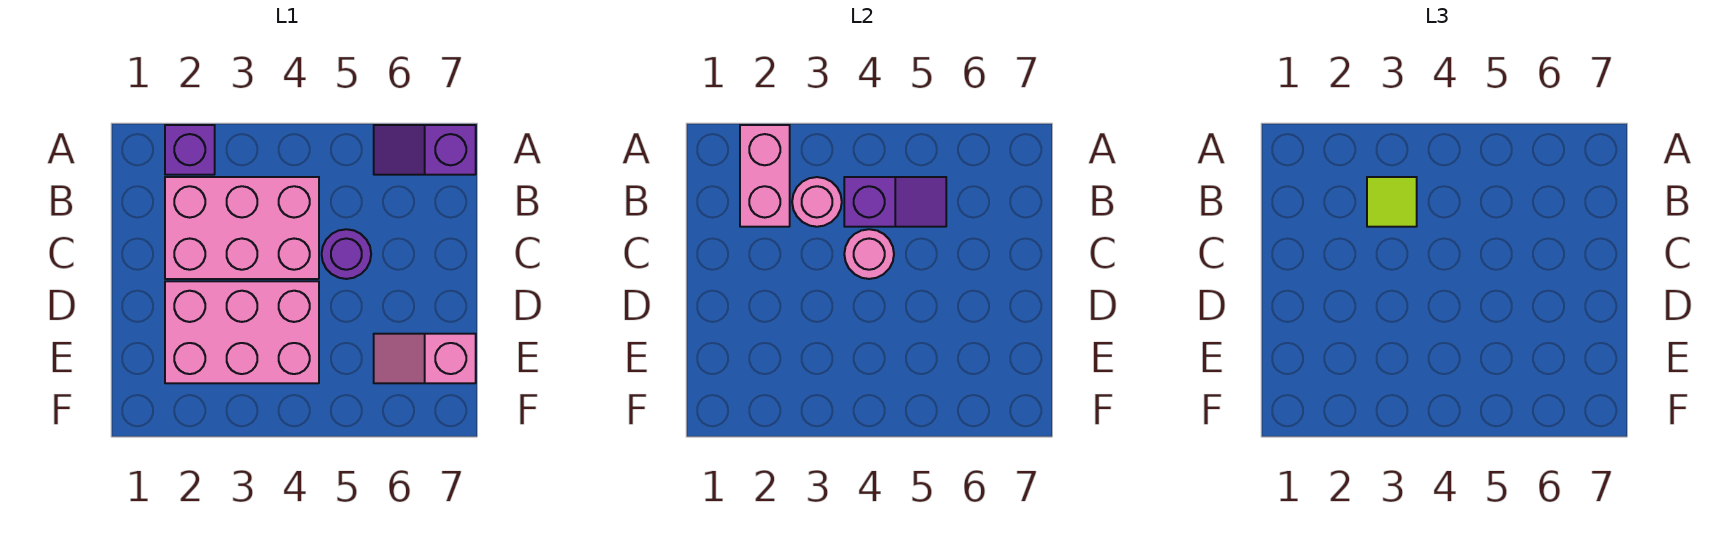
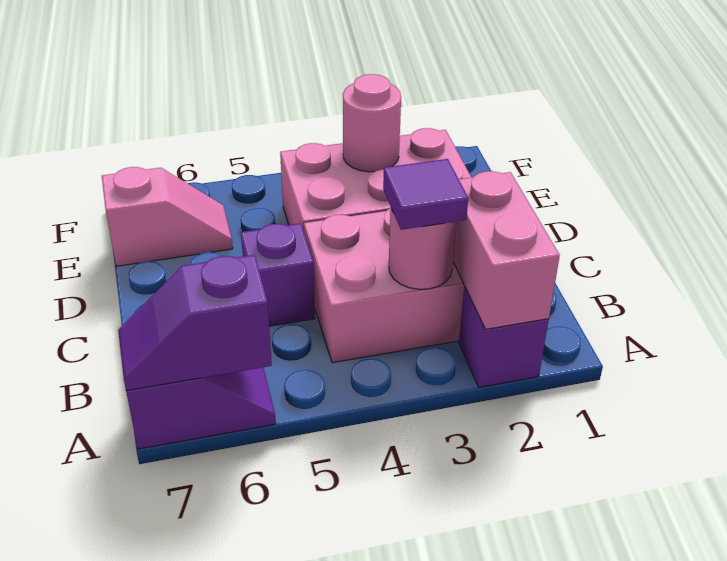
lime tile B3 level 3 -> purple tile B3 level 3
purple slope B4:B5 level 2 top 4 -> purple slope A6:A7 level 2 top 6
pink round brick C4 level 2 -> pink round brick E3 level 2
purple round brick C5 level 1 -> purple brick C5 level 1

